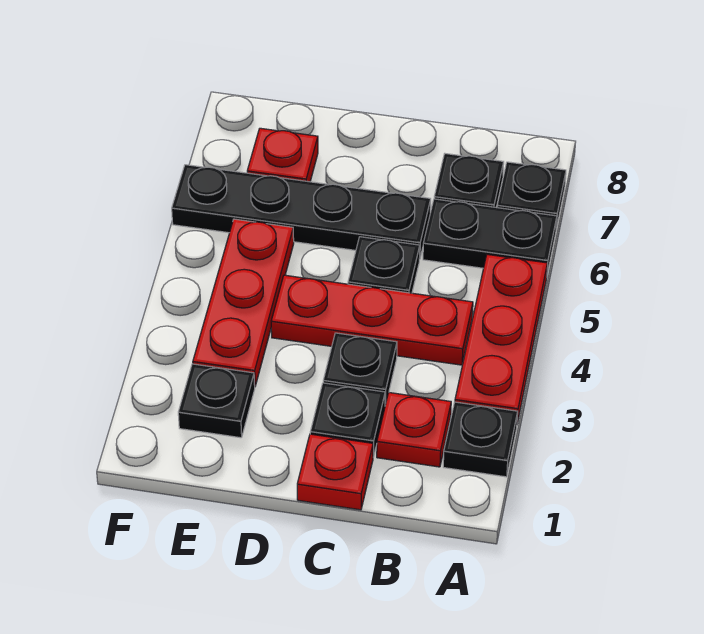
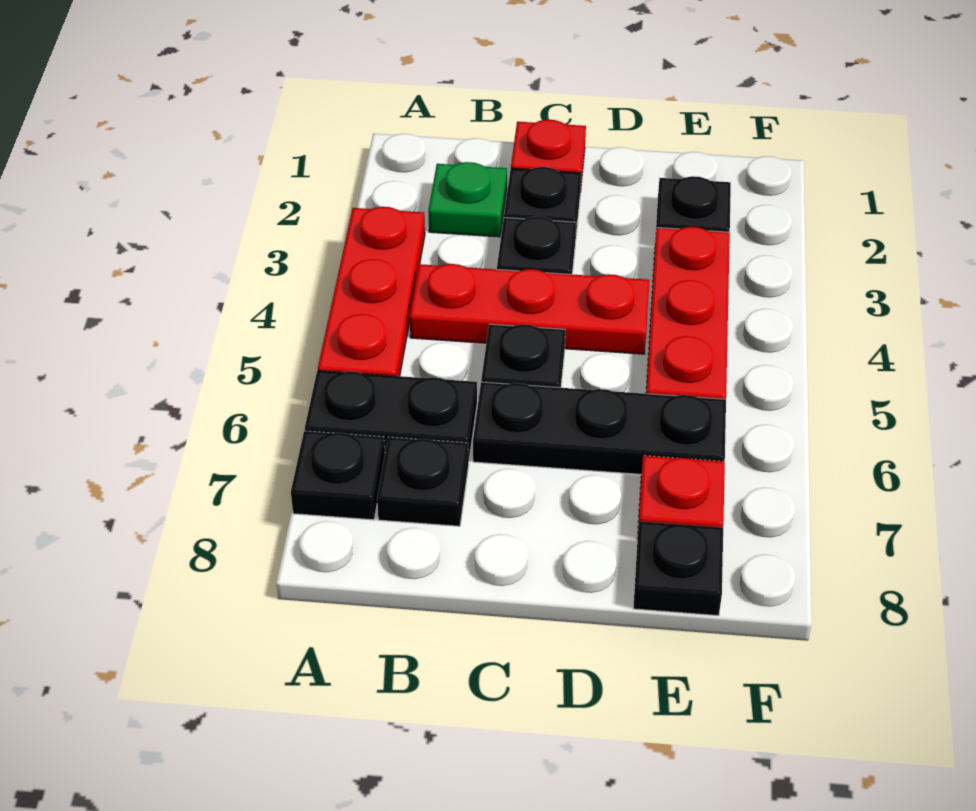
black plate A2 level 1 -> black plate E8 level 1
red plate B2 level 1 -> green plate B2 level 1
black plate C6:F6 level 1 -> black plate C6:E6 level 1

